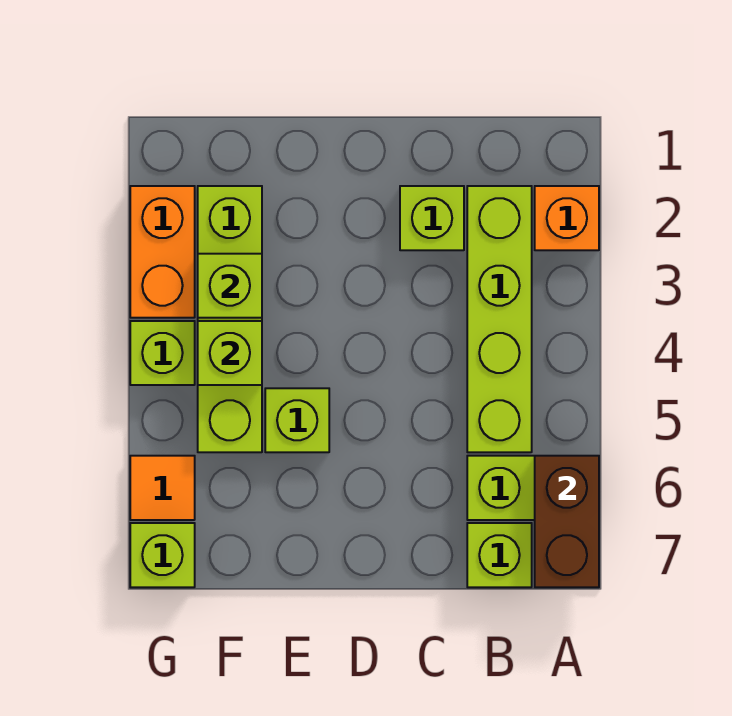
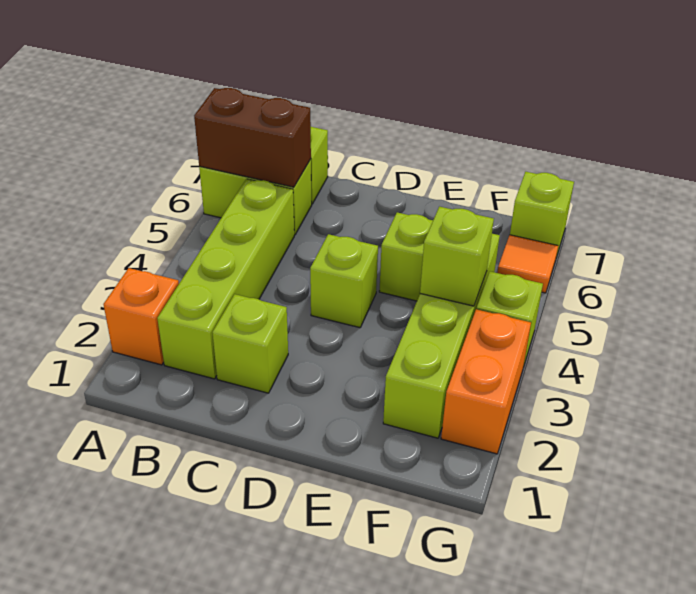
brown brick A6:A7 level 2 -> brown brick A6:B6 level 2
lime brick F3 level 2 -> lime brick D4 level 1

